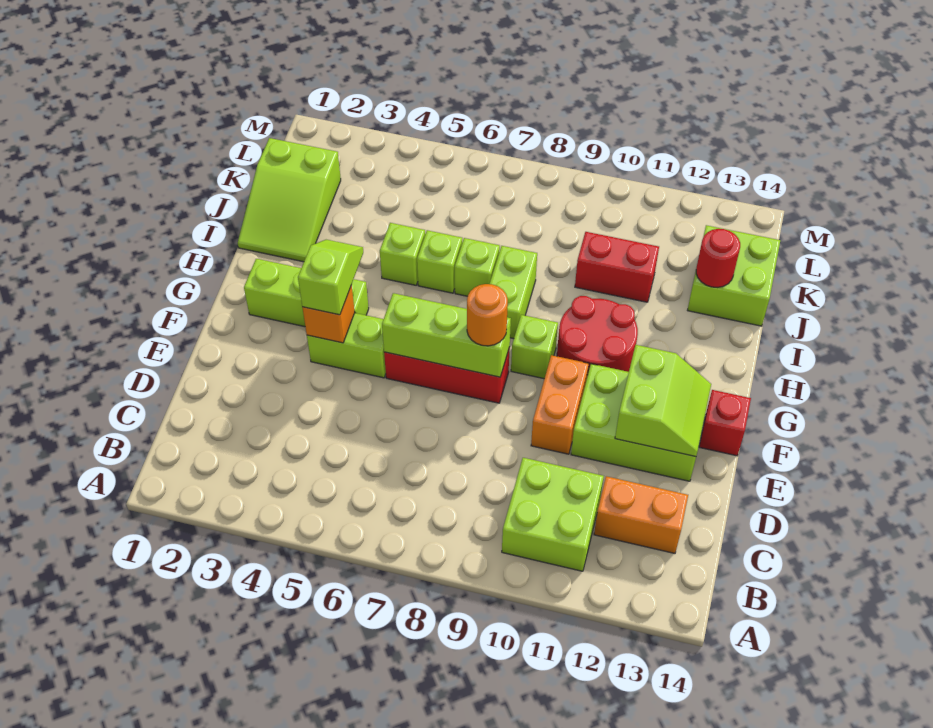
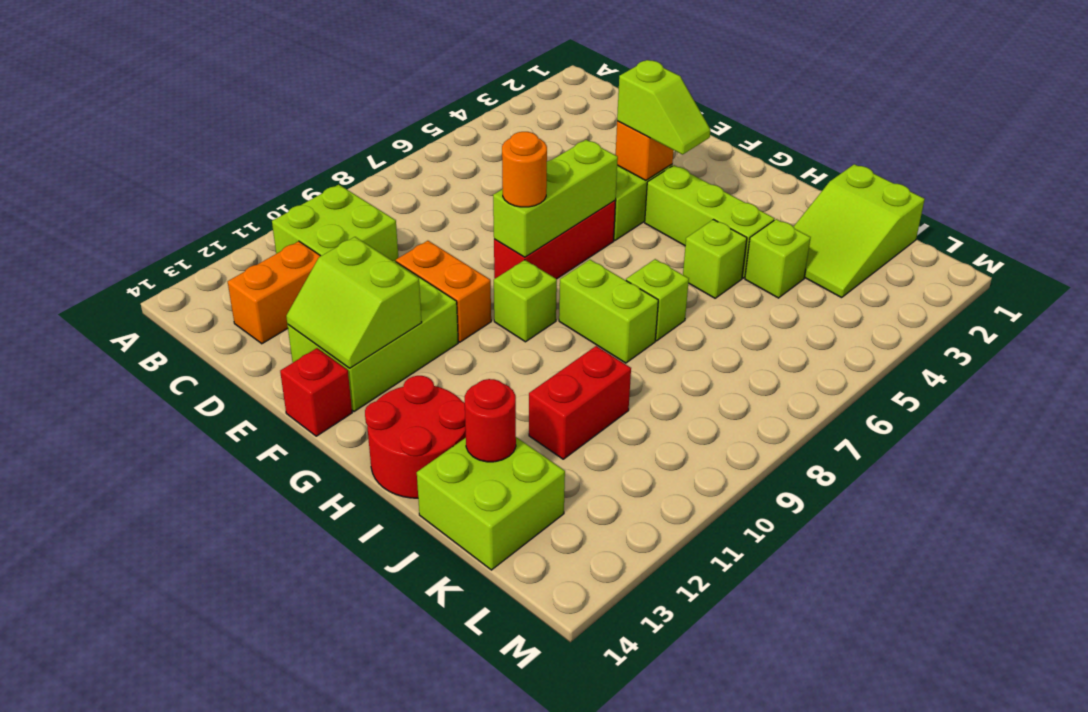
lime brick G2:G4 level 1 -> lime brick G4:I4 level 1
red round brick G10:H11 level 1 -> red round brick H13:I14 level 1
lime slope I1:K2 level 1 top K -> lime slope J1:K3 level 1 top 1
lime brick I6 level 1 -> lime brick J4 level 1

